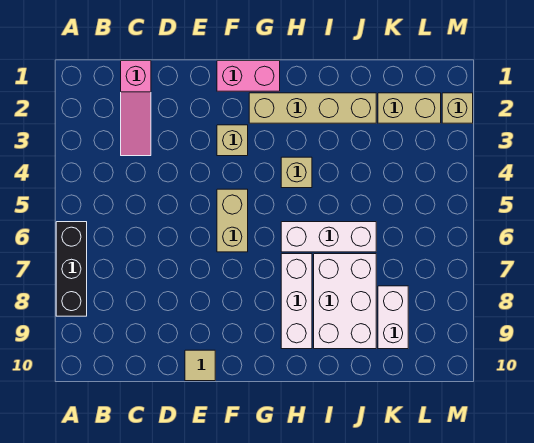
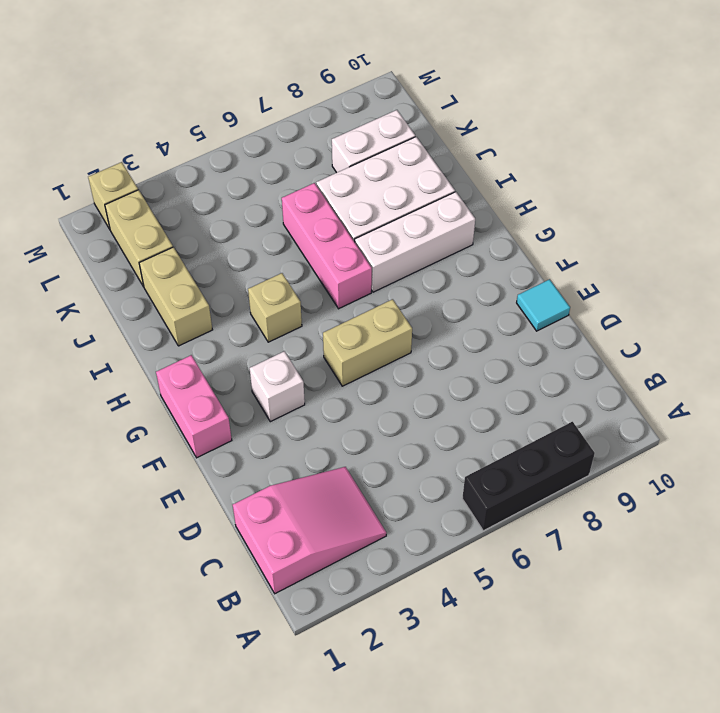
pink slope C1:C3 level 1 top 1 -> pink slope B1:C3 level 1 top 1
tan tile E10 level 1 -> cyan tile E10 level 1
tan brick F3 level 1 -> white brick F3 level 1
tan brick G2:J2 level 1 -> tan brick I2:J2 level 1
white brick H6:J6 level 1 -> pink brick H6:J6 level 1

